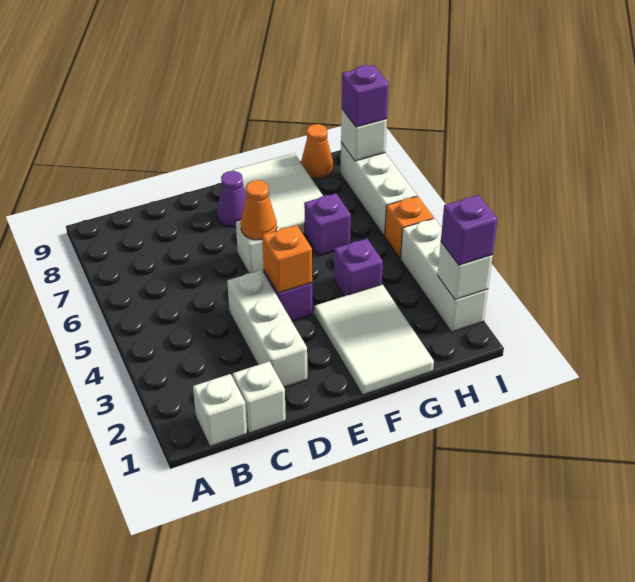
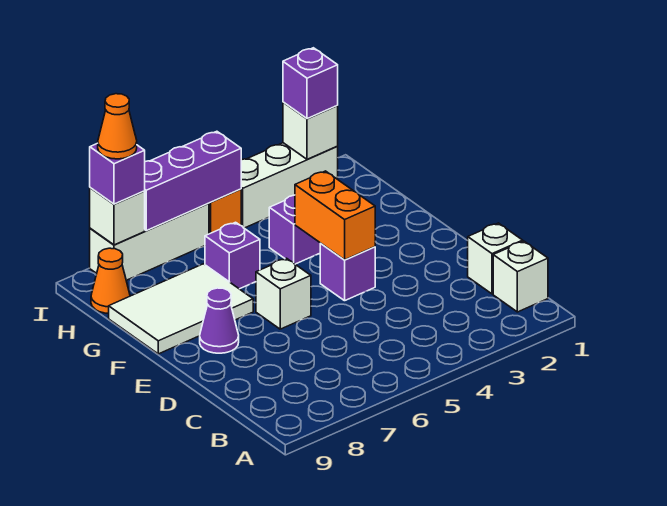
white brick D2:D4 level 1 -> none
orange brick E4 level 2 -> orange brick E4:F4 level 2
orange cone E6 level 2 -> orange cone I8 level 4
white tile F1:G3 level 1 -> none
none -> purple brick I5:I7 level 2

